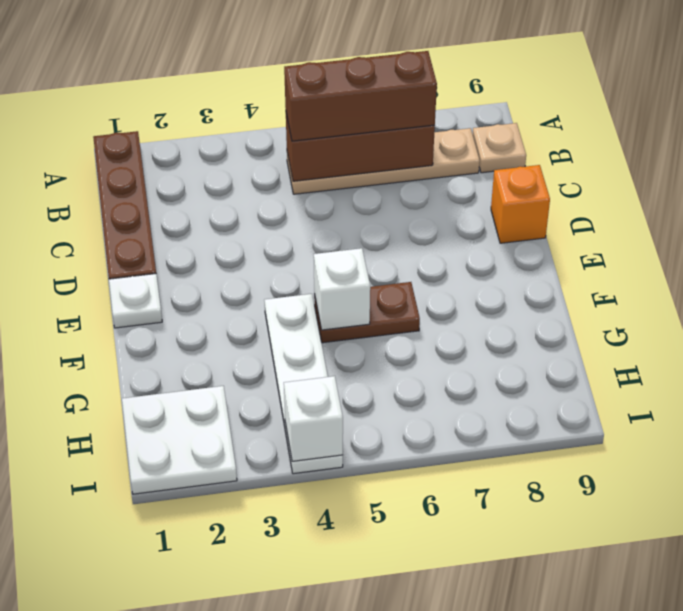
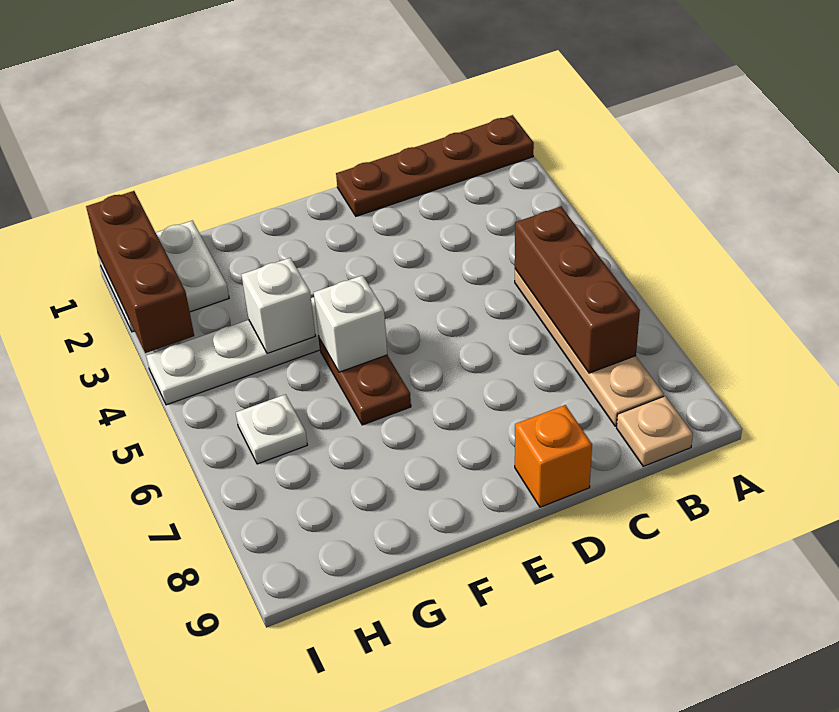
brown brick B5:B7 level 3 -> brown brick I1:I3 level 2
white plate E1 level 1 -> white plate H6 level 1
white brick I4 level 2 -> white brick G4 level 2

